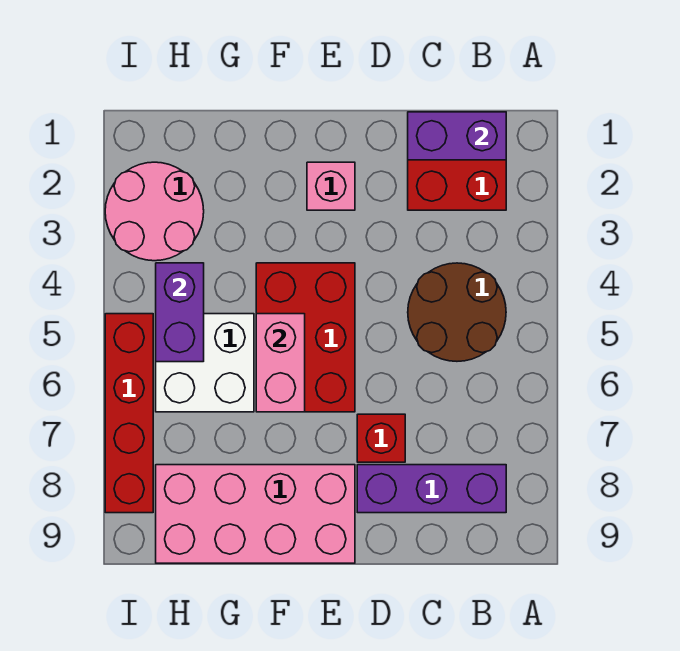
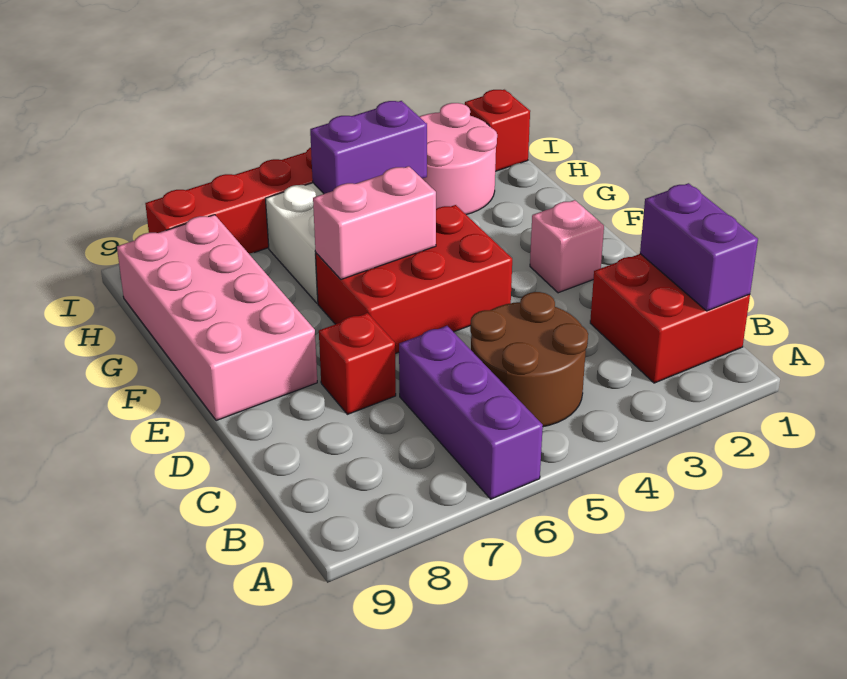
purple brick B8:D8 level 1 -> purple brick A6:C6 level 1
none -> red brick I1 level 1

